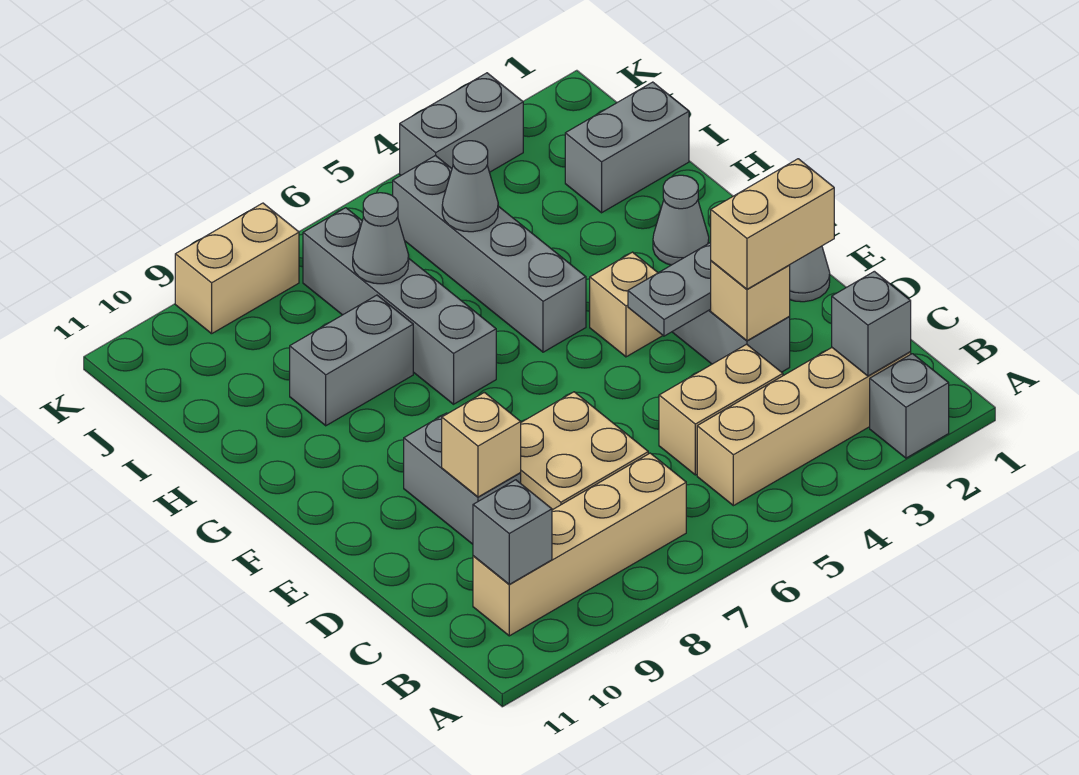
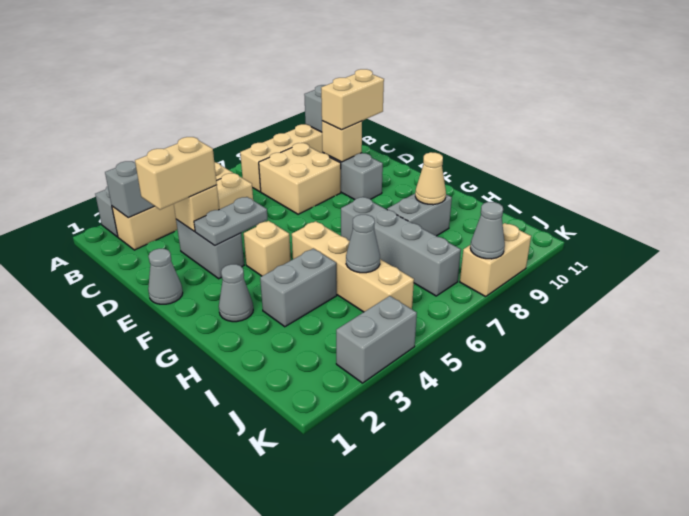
none -> tan brick D9:D10 level 3
grey brick G5:J5 level 1 -> tan brick G5:J5 level 1
none -> tan cone H9 level 2
grey brick I1:I2 level 1 -> grey brick H3:H4 level 1
grey cone I7 level 2 -> grey cone K8 level 2

